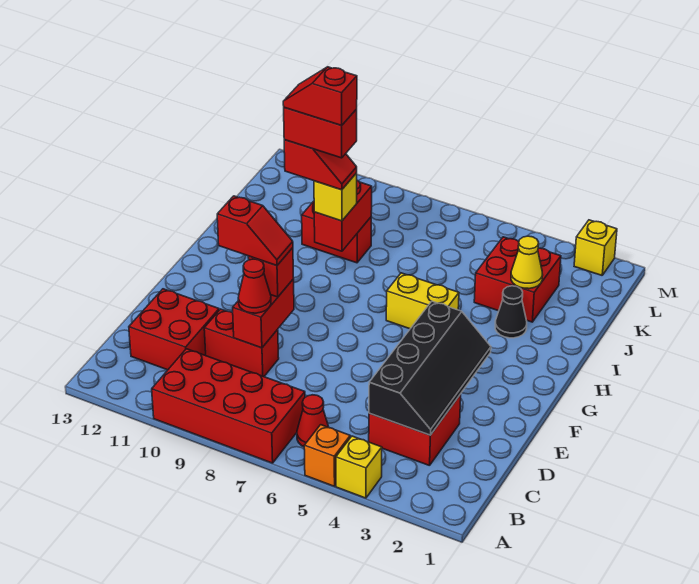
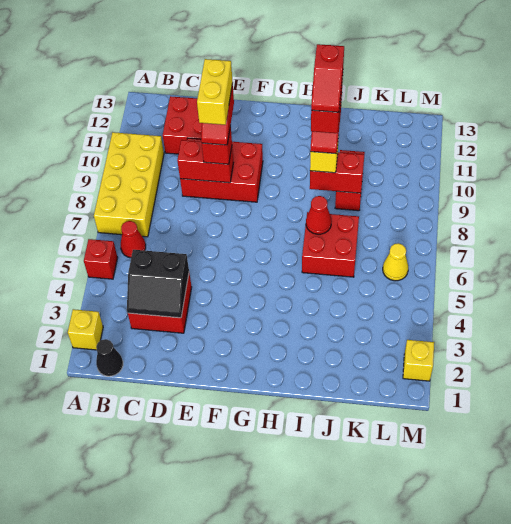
yellow brick A4 level 1 -> yellow brick A2 level 1
orange brick A5 level 1 -> red brick A5 level 1
red brick A7:B10 level 1 -> yellow brick A7:B10 level 1
black slope C3:F4 level 2 top 4 -> black slope C3:D4 level 2 top 4
red brick D9:D10 level 1 -> red brick D9:F10 level 1
red cone D9 level 3 -> red cone I7 level 2
yellow brick H5:H6 level 1 -> yellow brick E9:E10 level 5
black cone I3 level 1 -> black cone B1 level 1
red slope I9:I10 level 6 top 9 -> red slope I9:I10 level 6 top 10
red brick J3:K4 level 1 -> red brick I6:J7 level 1
yellow cone J3 level 2 -> yellow cone L6 level 1

